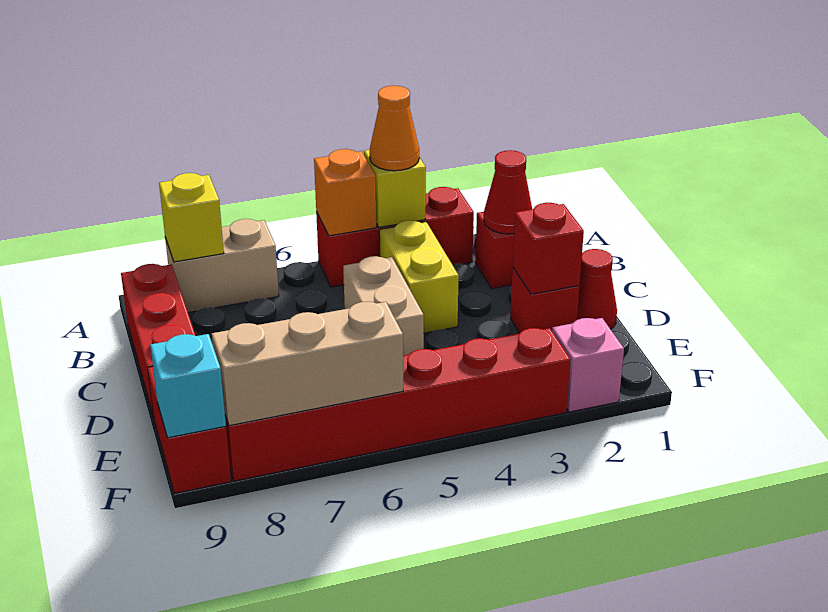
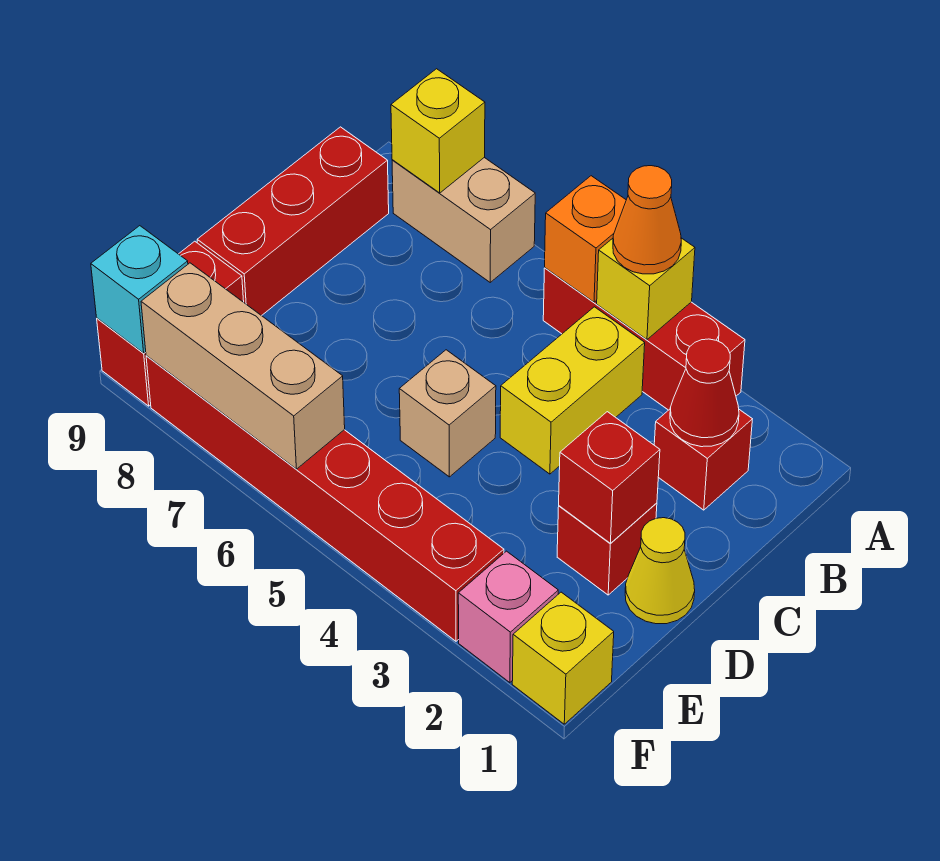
tan brick C5:D5 level 1 -> tan brick D5 level 1
red cone D1 level 1 -> yellow cone D1 level 1
none -> yellow brick F1 level 1

